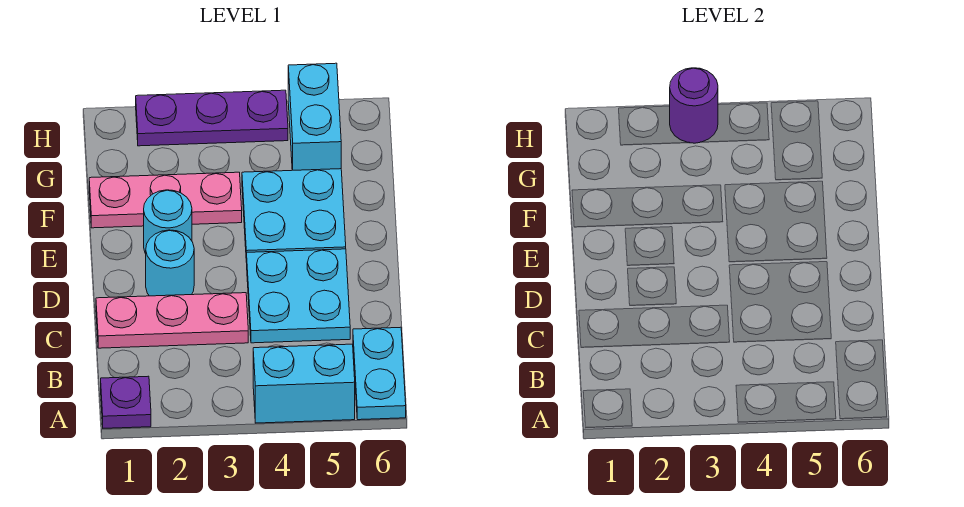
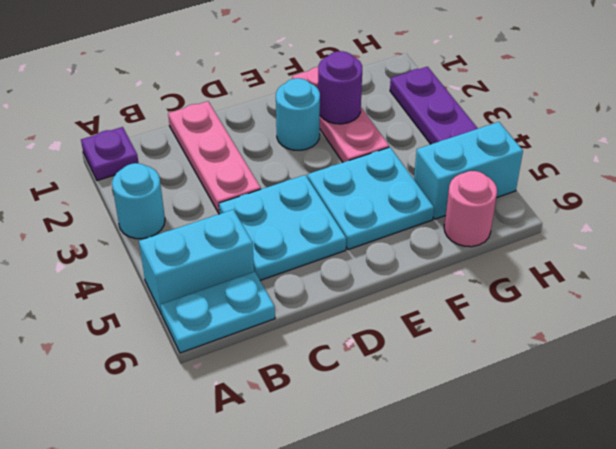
cyan brick A4:A5 level 1 -> cyan brick A5:B5 level 1
cyan round brick D2 level 1 -> cyan round brick A3 level 1
none -> pink round brick G6 level 1
purple round brick H3 level 2 -> purple round brick F2 level 2

